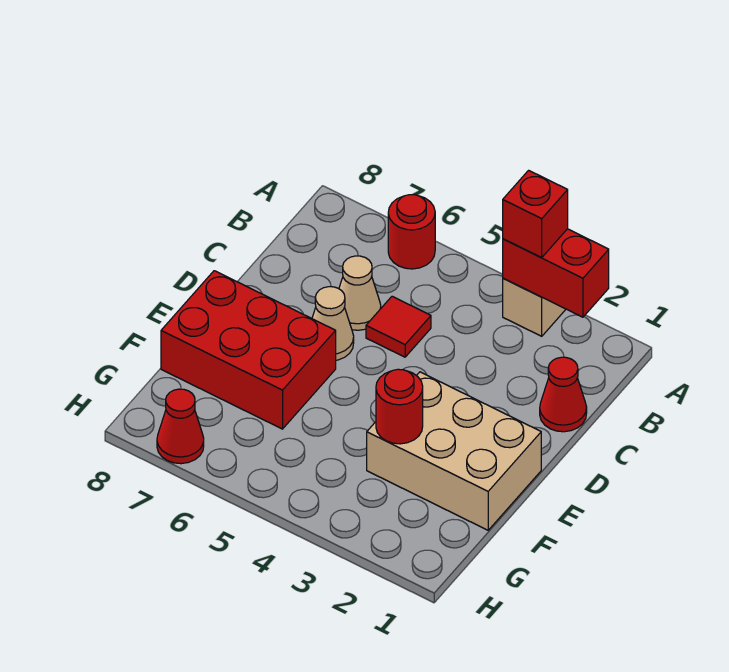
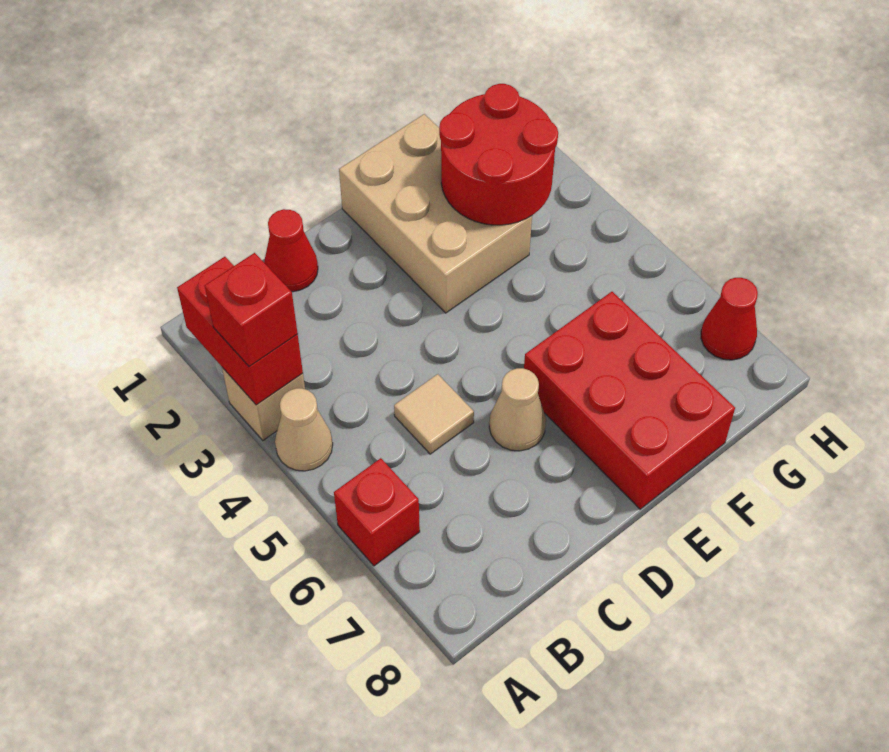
red round brick A6 level 1 -> red brick A6 level 1
red tile C5 level 1 -> tan tile C5 level 1
tan cone C6 level 1 -> tan cone A4 level 1
red round brick F3 level 2 -> red round brick F2:G3 level 2

